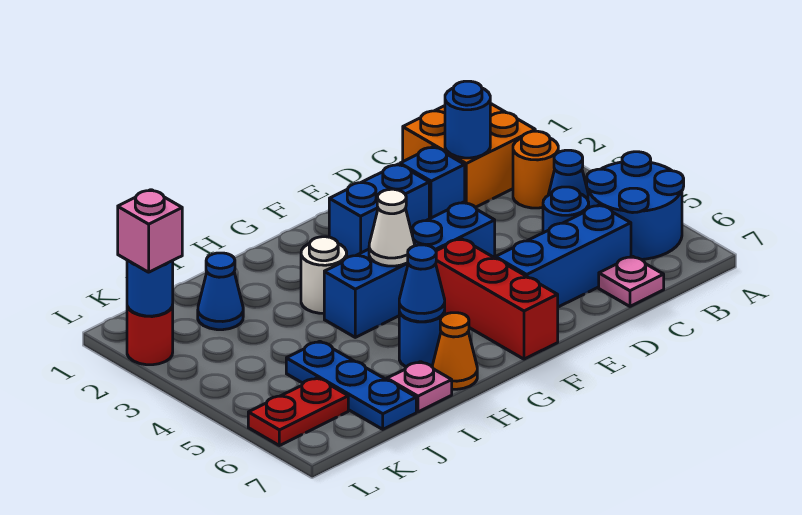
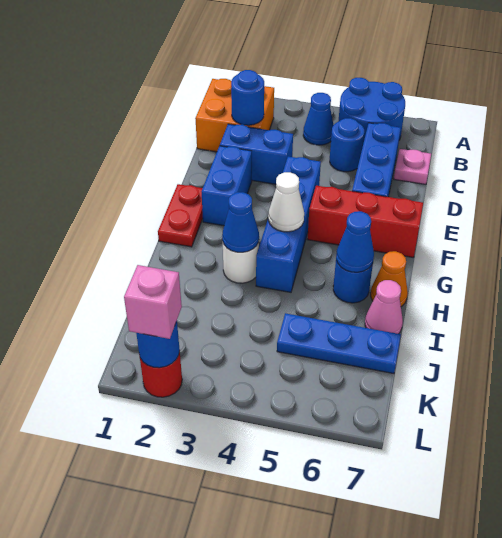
orange round brick B3 level 1 -> none
blue brick D2 level 1 -> blue brick D2:D3 level 1
pink plate I7 level 1 -> pink cone I7 level 1
blue cone J2 level 1 -> blue cone H3 level 2
red plate K6:L6 level 1 -> red plate F1:G1 level 1

